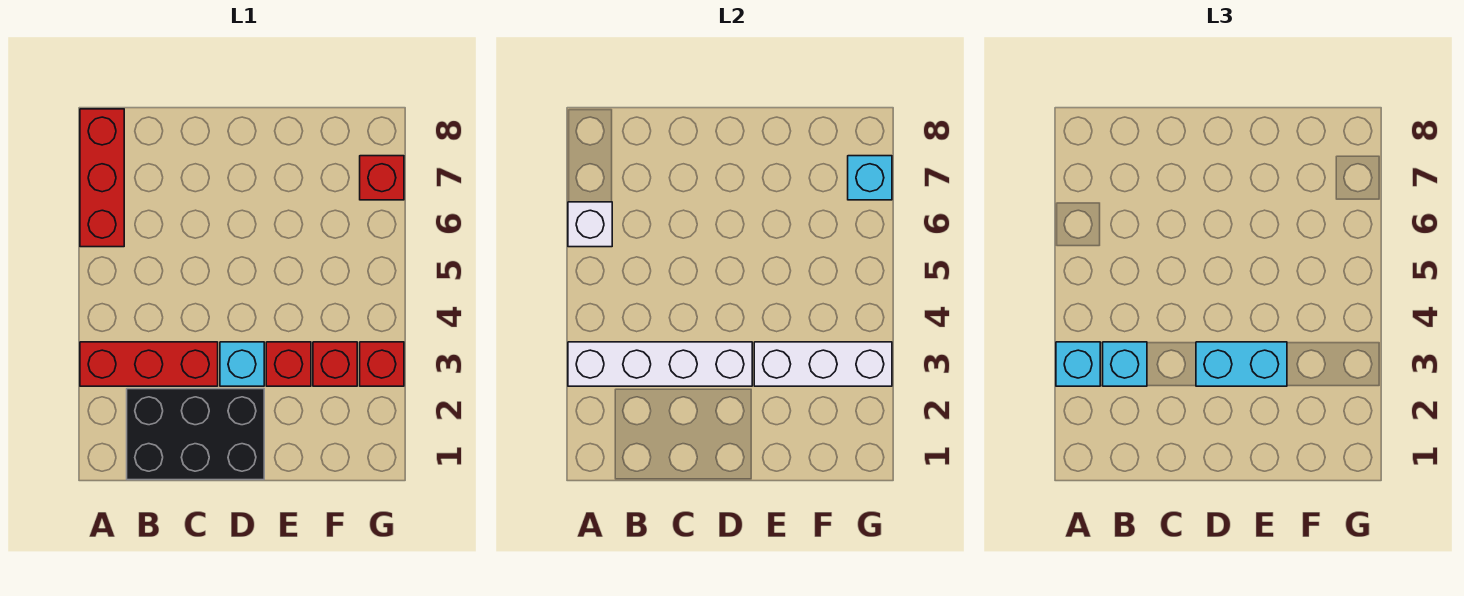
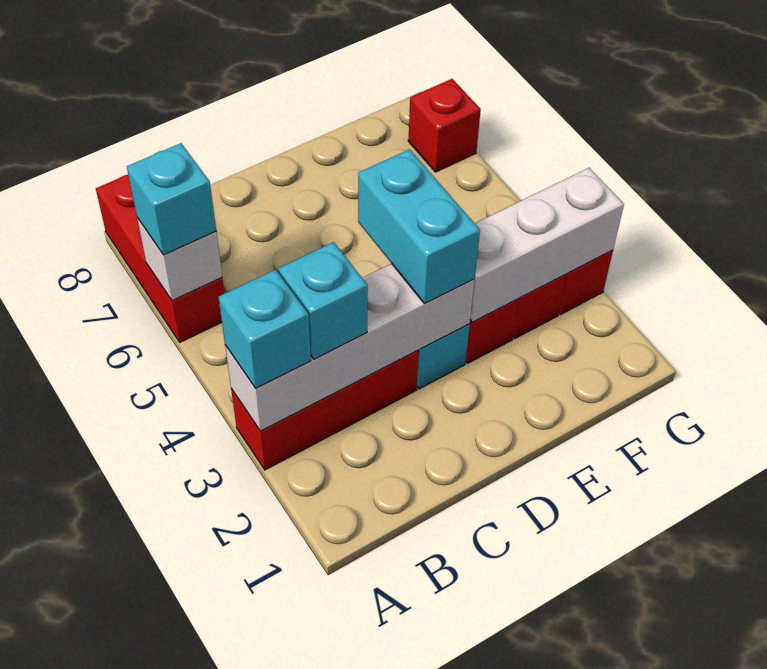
black brick B1:D2 level 1 -> none
cyan brick D3:E3 level 3 -> cyan brick D3:D4 level 3
cyan brick G7 level 2 -> cyan brick A6 level 3

